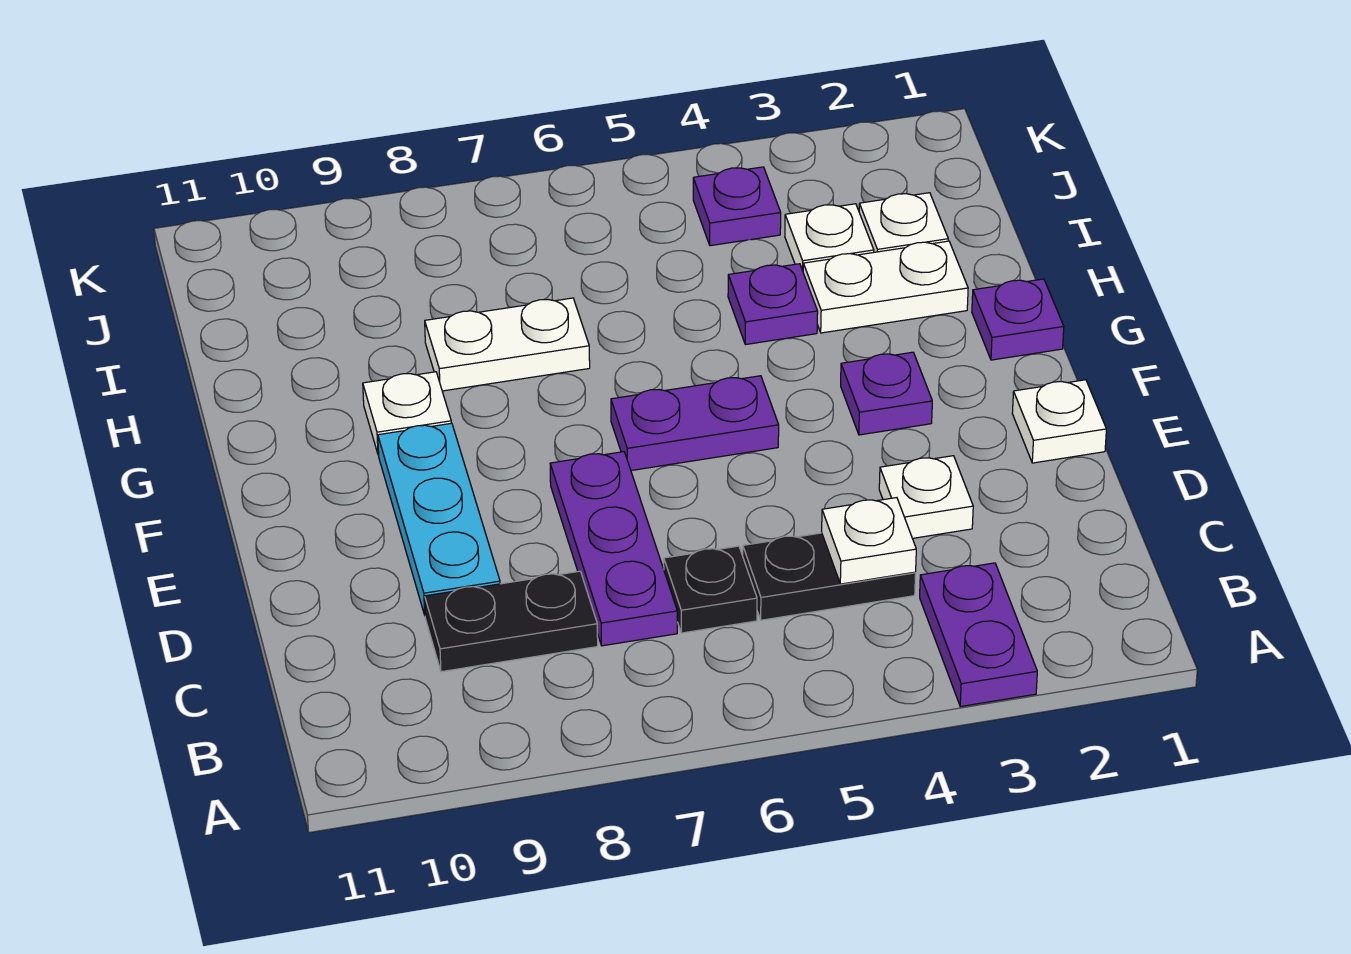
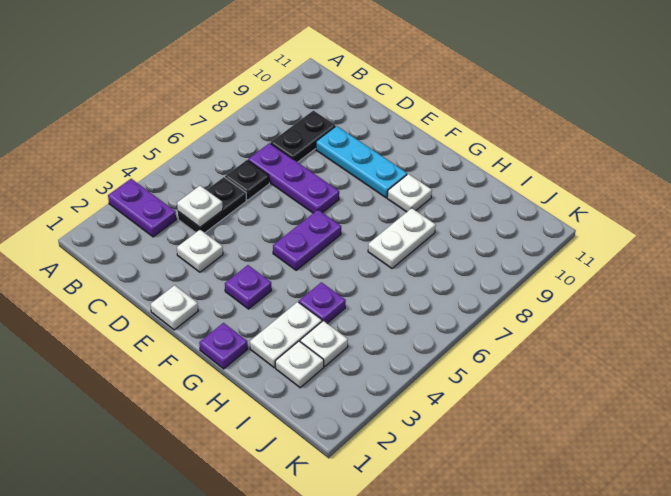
purple plate J4 level 1 -> none

